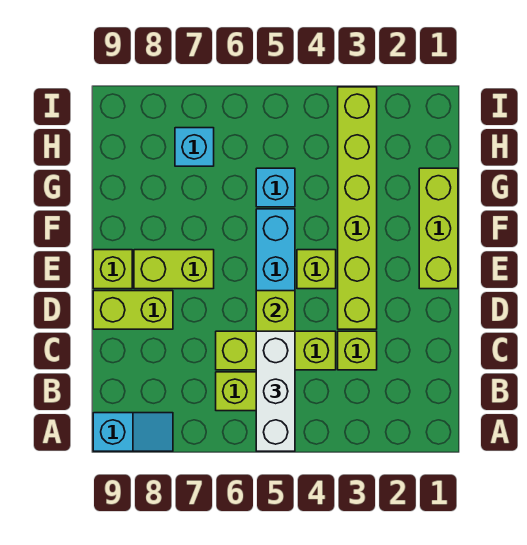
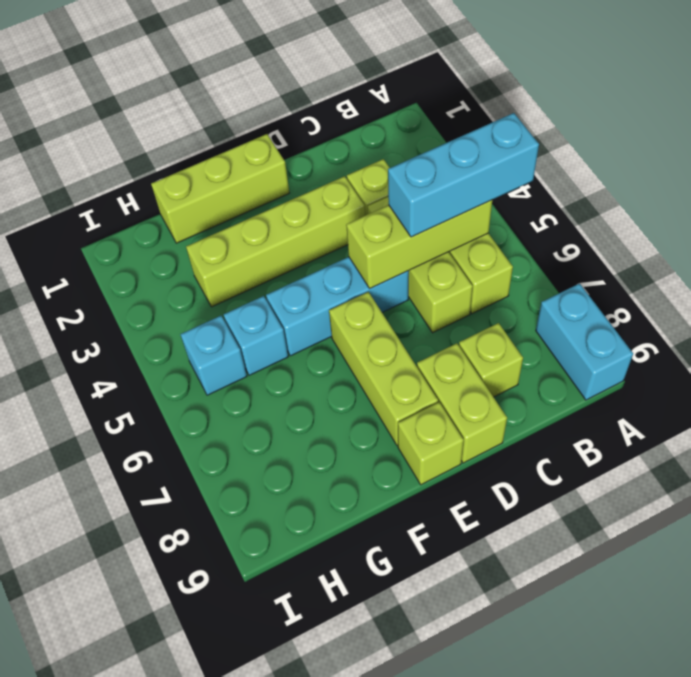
white brick A5:C5 level 3 -> cyan brick A5:C5 level 3
cyan slope A8:A9 level 1 top 9 -> cyan brick A8:A9 level 1
lime brick D3:I3 level 1 -> lime brick D3:G3 level 1
lime brick E4 level 1 -> lime brick C8 level 1
lime brick E7:E8 level 1 -> lime brick E6:E8 level 1
cyan brick H7 level 1 -> cyan brick H5 level 1

